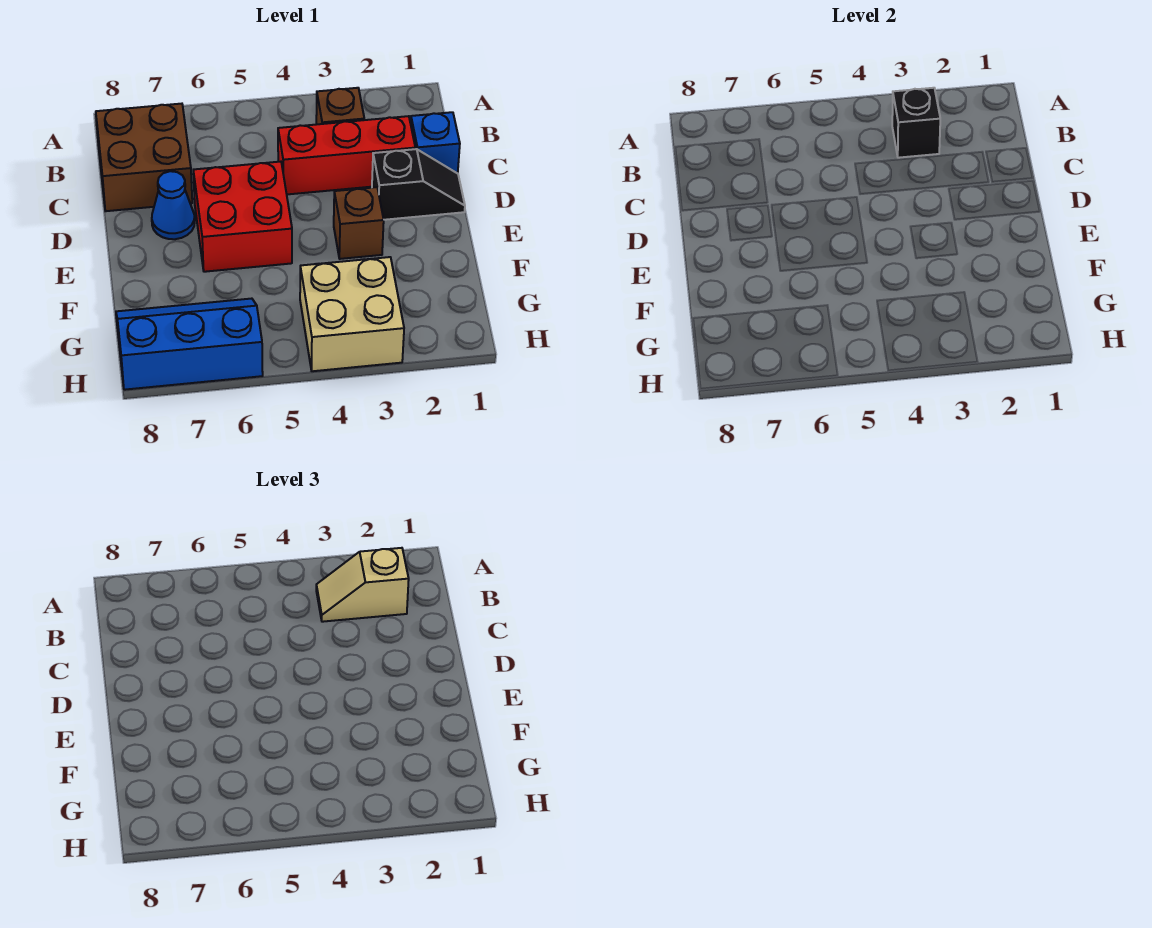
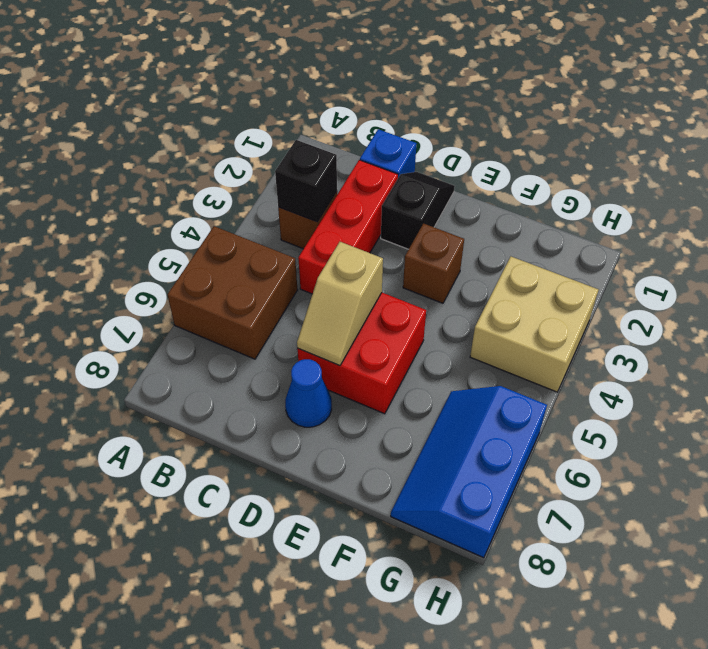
tan slope B2:B3 level 3 top 2 -> tan slope D5:D6 level 2 top 5
brown brick B7:C8 level 1 -> brown brick A5:B6 level 1

